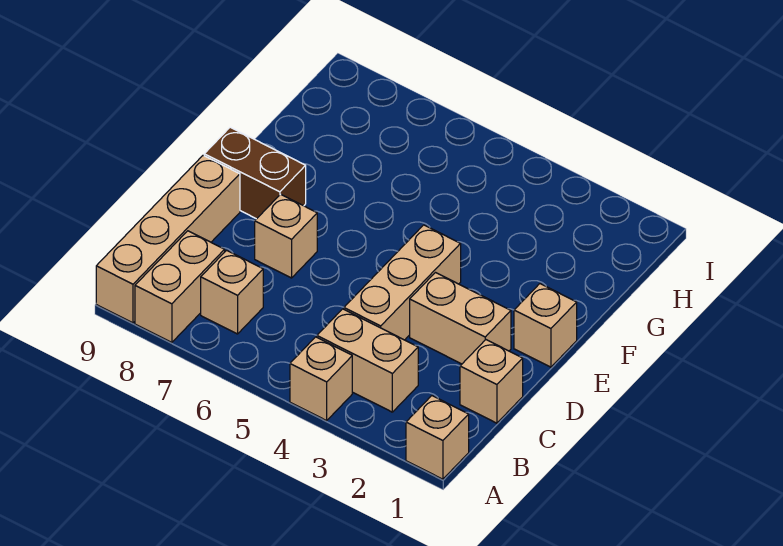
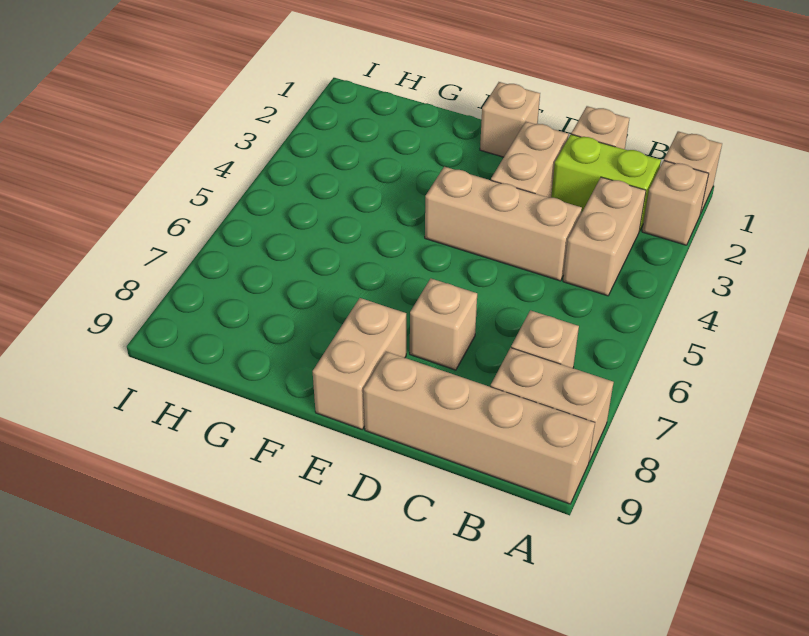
tan brick A4 level 1 -> tan brick A2 level 1
none -> lime brick B2:C2 level 1
brown brick E8:E9 level 1 -> tan brick E8:E9 level 1

